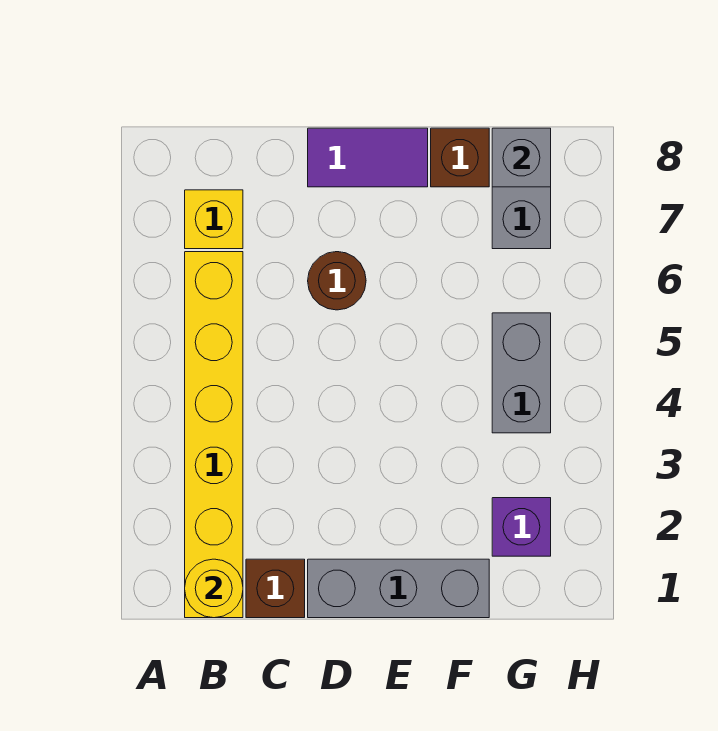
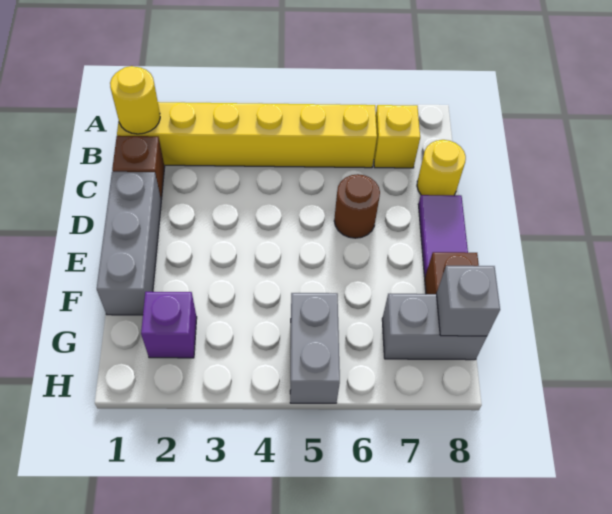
none -> yellow round brick C8 level 1
grey brick G4:G5 level 1 -> grey brick G5:H5 level 1

